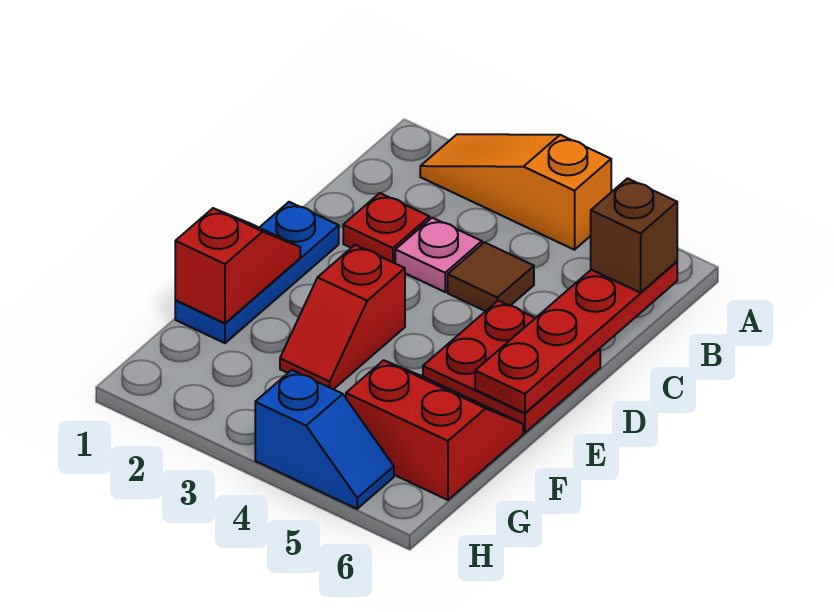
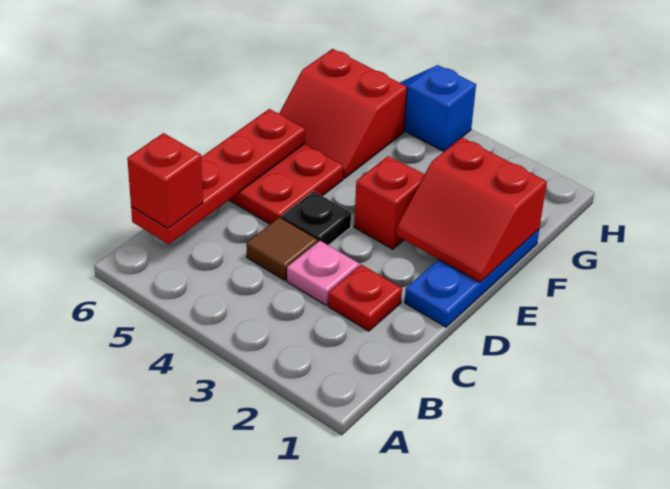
orange slope A2:A4 level 1 top 4 -> none
brown brick B6 level 3 -> red brick B6 level 3
none -> black plate D4 level 1
red slope E1:F1 level 2 top F -> red slope E1:F2 level 2 top F

